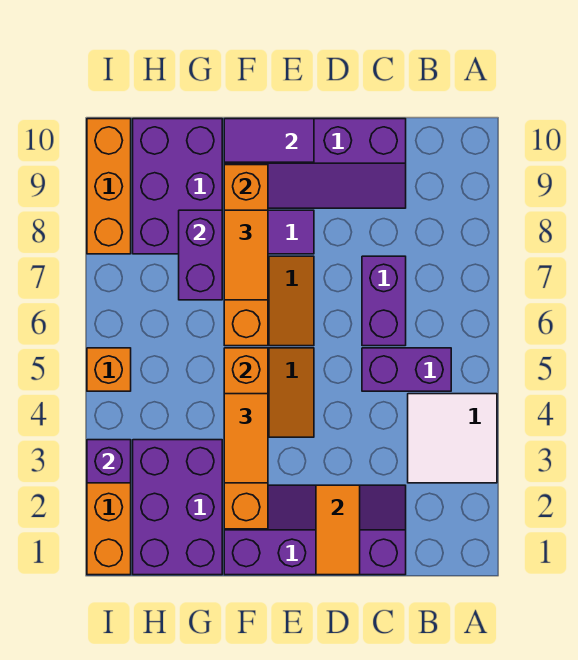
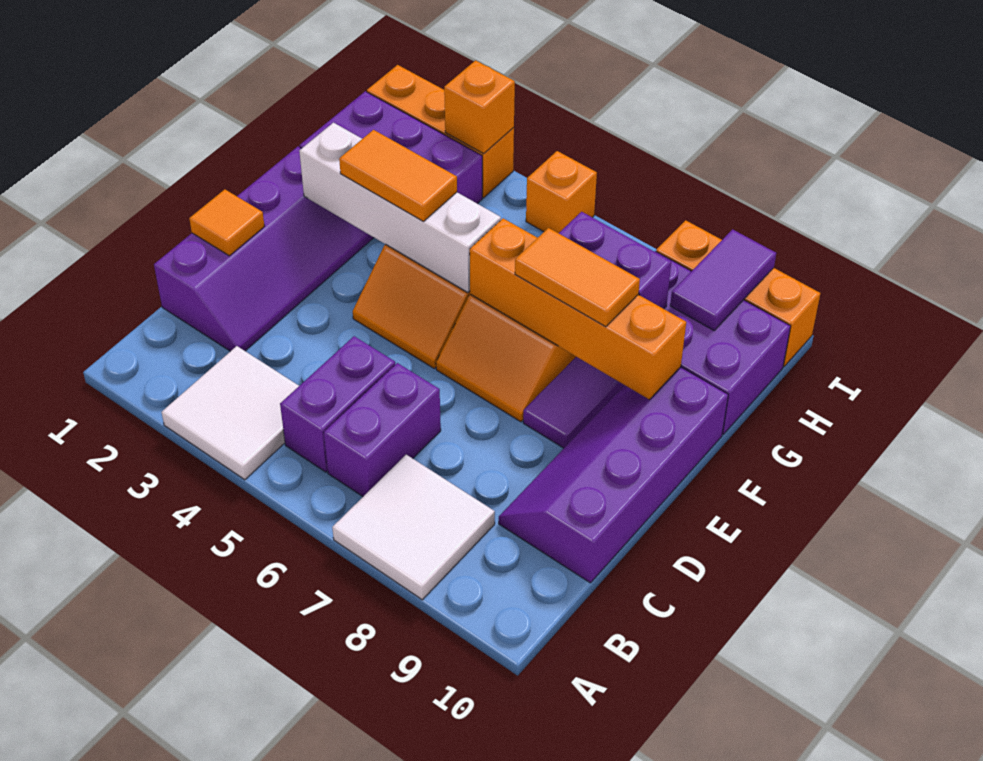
none -> white tile A7:B8 level 1
purple brick C6:C7 level 1 -> purple brick B6:C6 level 1
orange tile D1:D2 level 2 -> orange tile D1 level 2
purple tile E10:F10 level 2 -> purple tile H9:I9 level 2
orange brick F2:F5 level 2 -> white brick F2:F5 level 2
purple brick I3 level 2 -> orange brick I3 level 2

